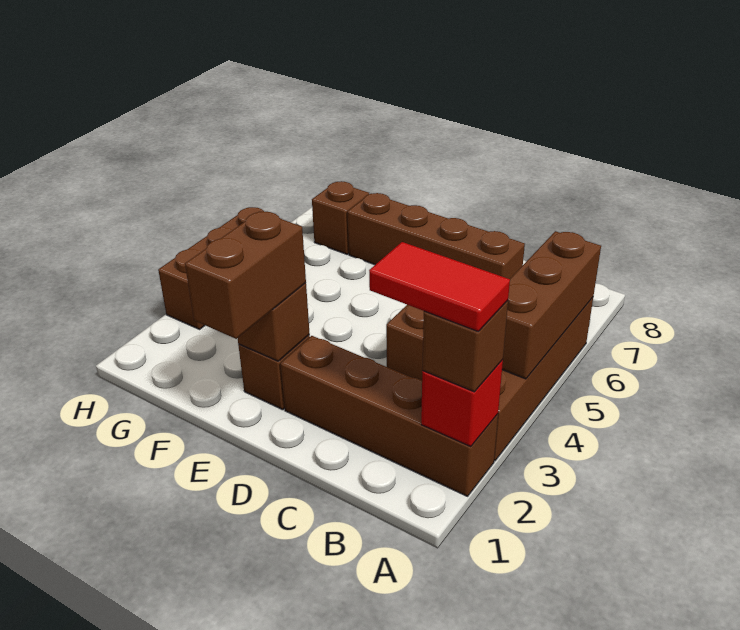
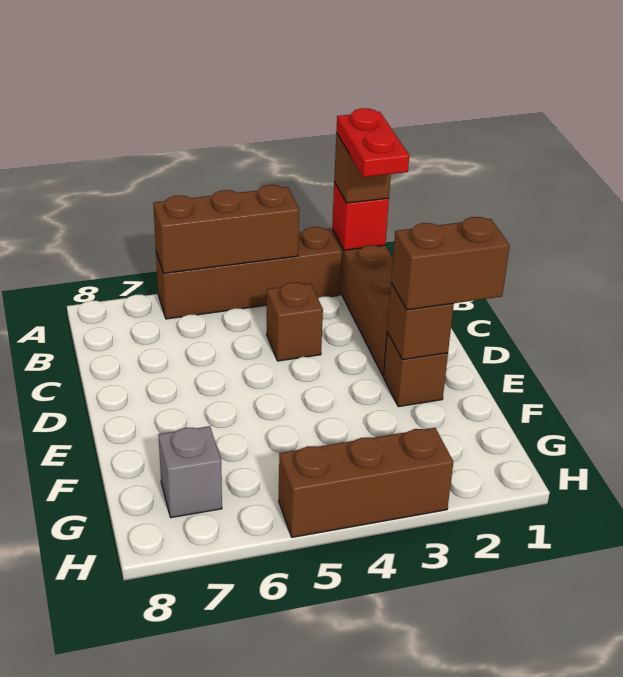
red tile A2:B2 level 4 -> red plate A2:B2 level 4
brown brick C7:F7 level 1 -> none
brown brick G7 level 1 -> grey brick G7 level 1

